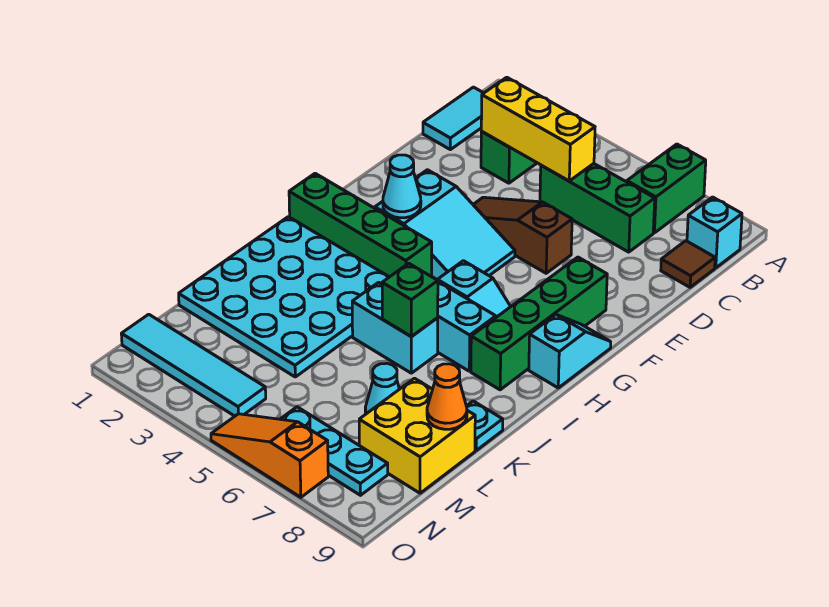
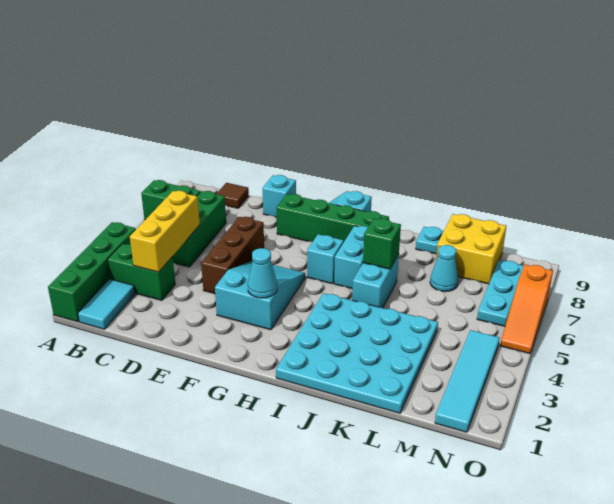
cyan tile B1:C1 level 1 -> cyan tile B1:B2 level 1
cyan brick B9 level 1 -> cyan brick E9 level 1
brown slope E4:E6 level 1 top 6 -> brown brick E4:E6 level 1
green brick H1:H4 level 1 -> green brick A1:A4 level 1
orange cone L9 level 2 -> none

